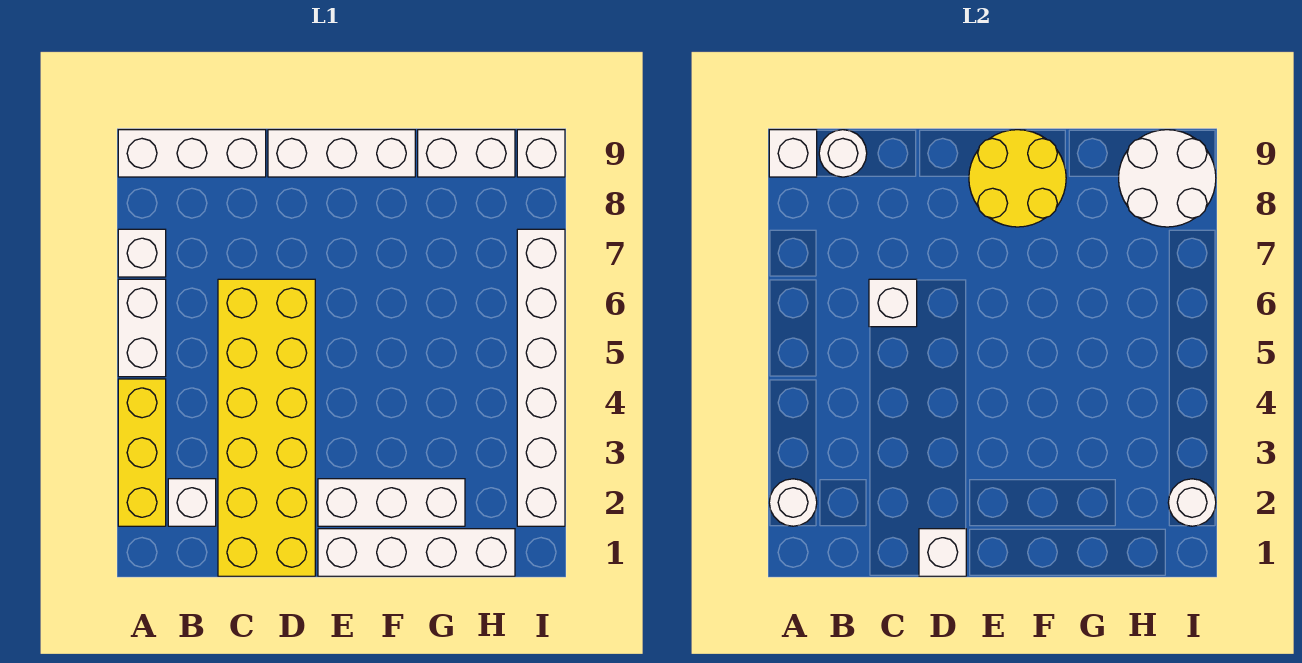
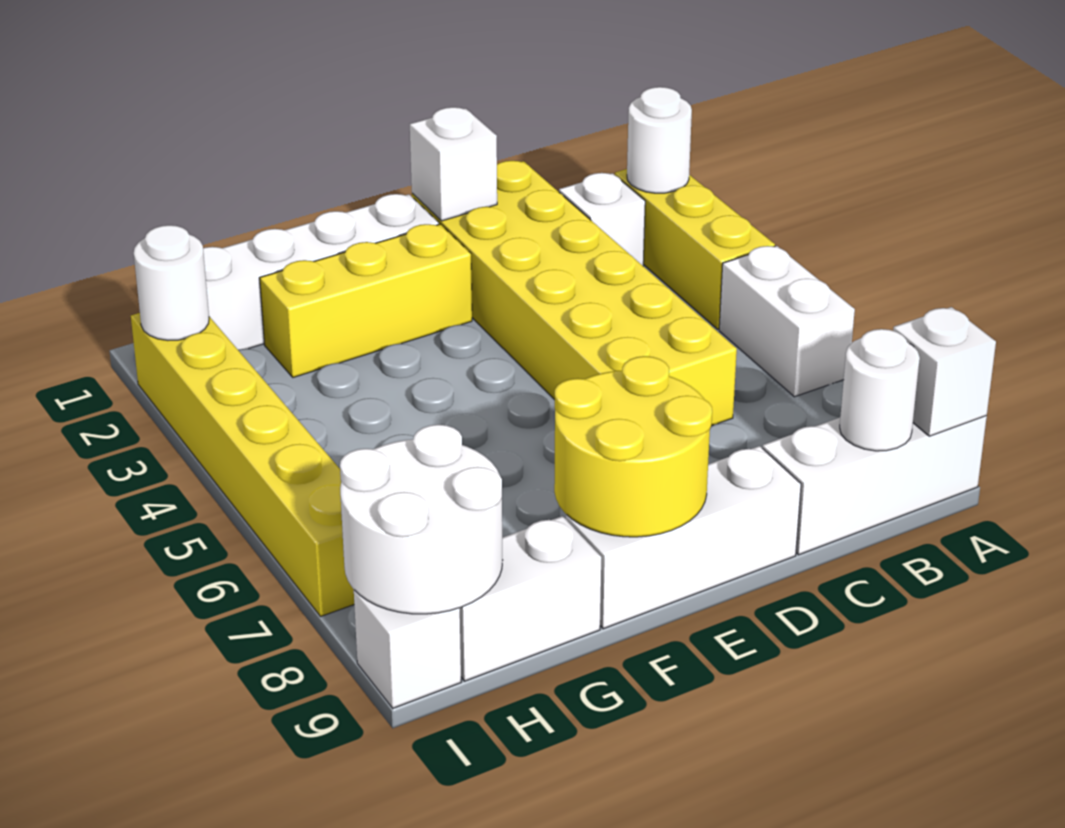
white brick A7 level 1 -> none
white brick C6 level 2 -> none
white brick E2:G2 level 1 -> yellow brick E2:G2 level 1
white brick I2:I7 level 1 -> yellow brick I2:I7 level 1

